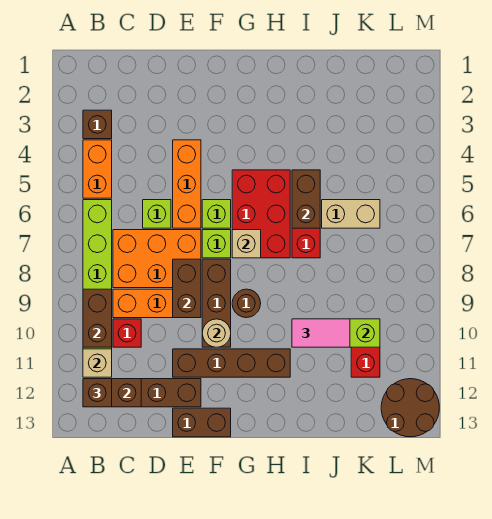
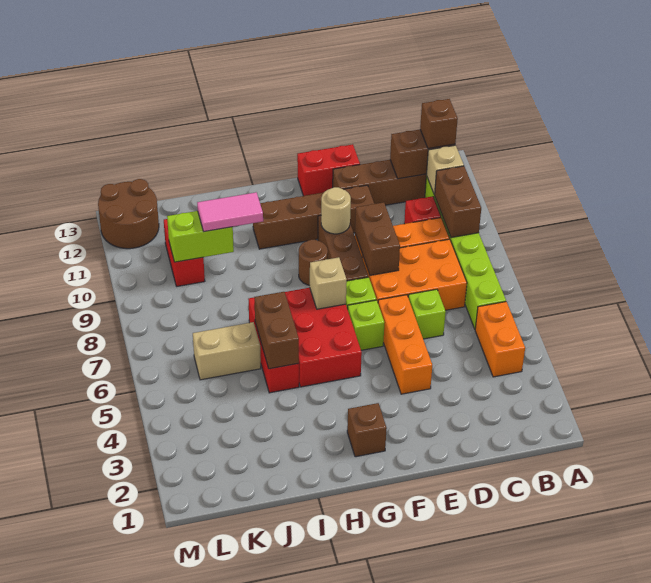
brown brick B3 level 1 -> brown brick G2 level 1
brown brick E13:F13 level 1 -> red brick E13:F13 level 1

